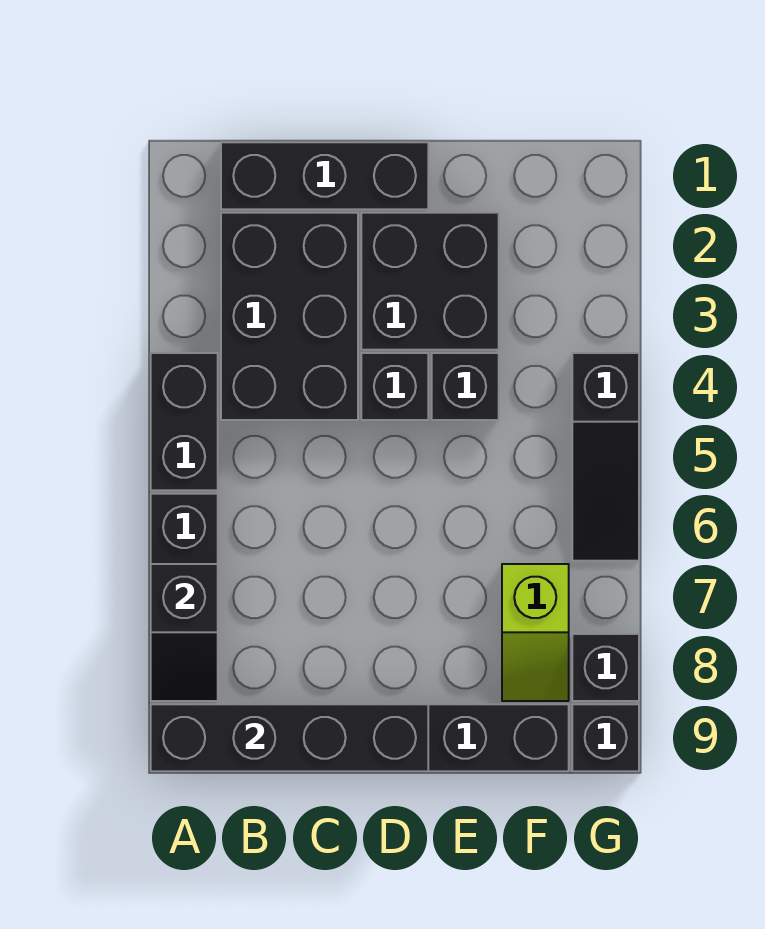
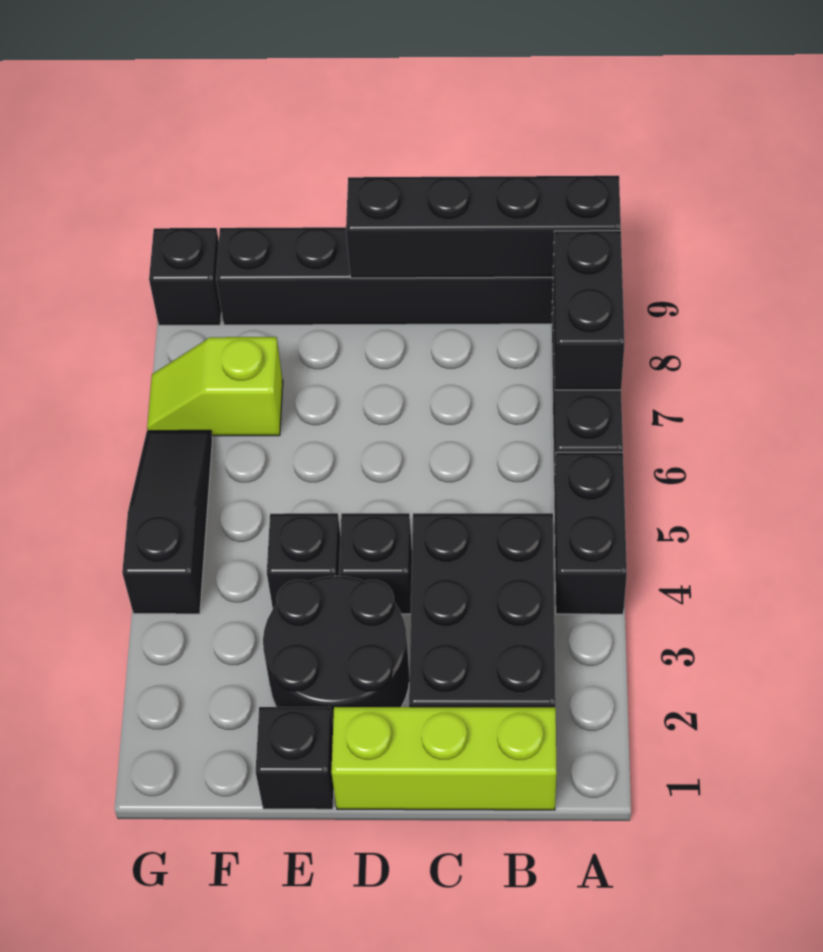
black slope A7:A8 level 2 top 7 -> black brick A7:A8 level 2
black brick B1:D1 level 1 -> lime brick B1:D1 level 1
black brick D2:E3 level 1 -> black round brick D2:E3 level 1
lime slope F7:F8 level 1 top 7 -> lime slope F7:G7 level 1 top F
black brick G8 level 1 -> black brick E1 level 1

